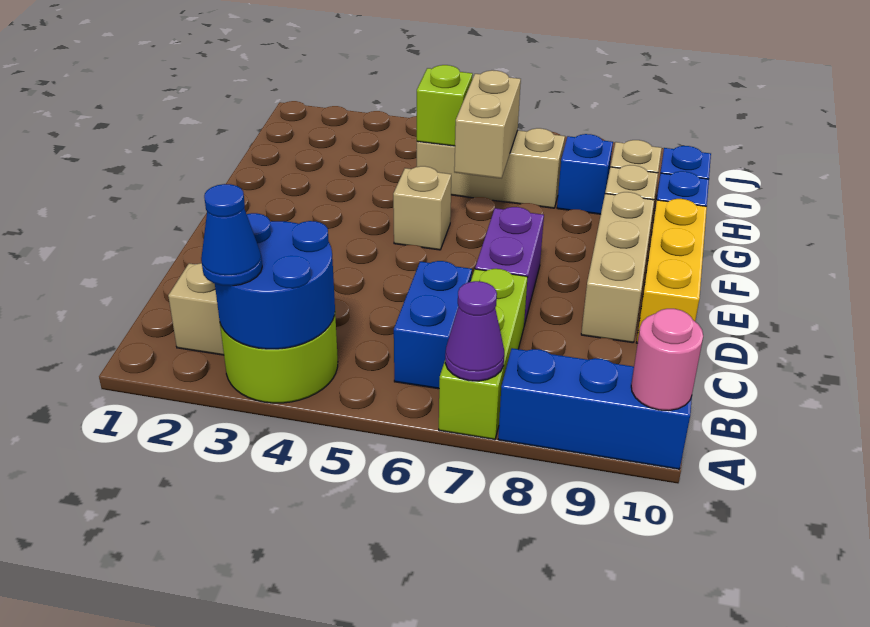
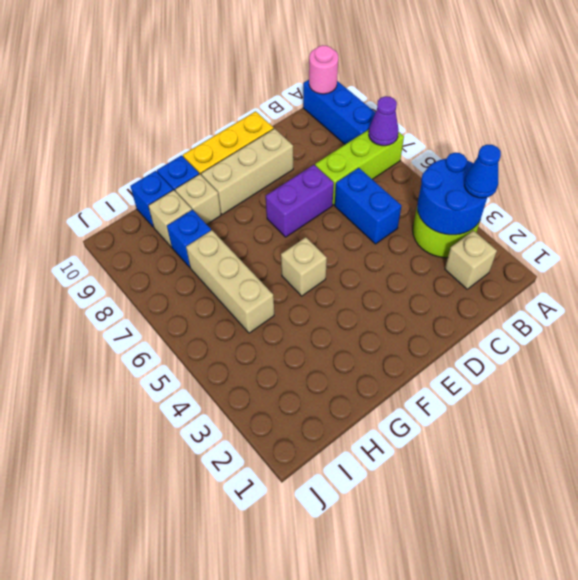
blue brick B6:C6 level 1 -> blue brick C5:C6 level 1
tan brick G6:H6 level 2 -> none
lime brick H5 level 2 -> none

